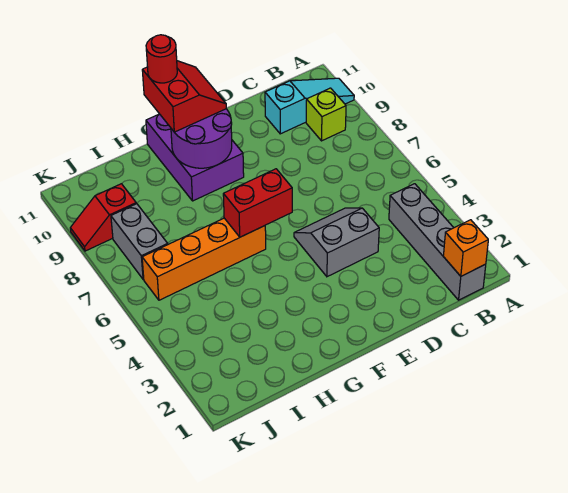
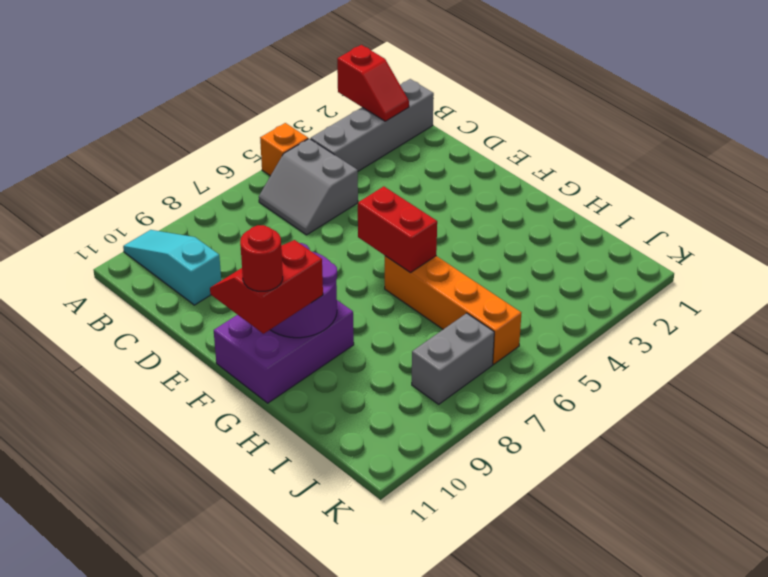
orange brick B1 level 2 -> orange brick A5 level 1
lime brick B9 level 1 -> none
grey slope D4:E5 level 1 top 4 -> grey slope B5:C6 level 1 top 5
red slope J9:K9 level 1 top J -> red slope A2:B2 level 2 top A

